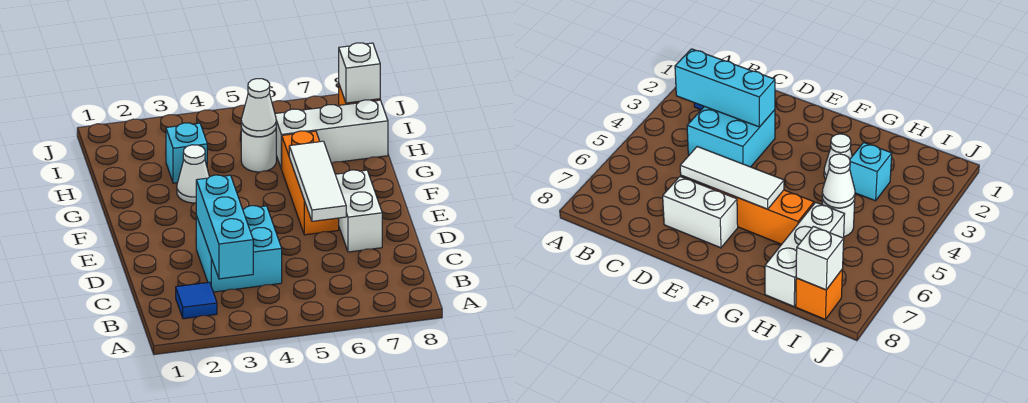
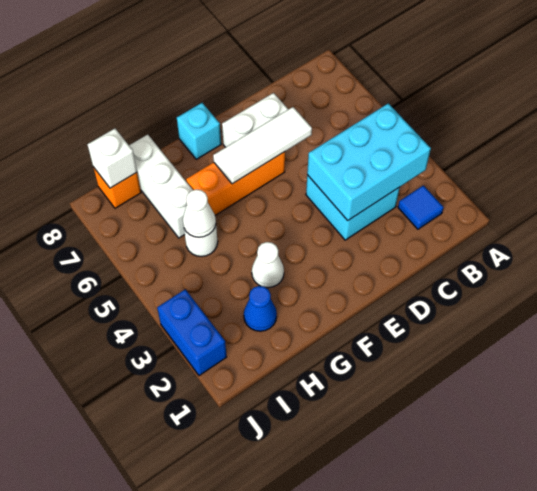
cyan brick B3:D3 level 2 -> cyan brick B3:D4 level 2
none -> blue cone H2 level 1
cyan brick H3 level 1 -> cyan brick F8 level 1
none -> blue brick J2:J3 level 1

